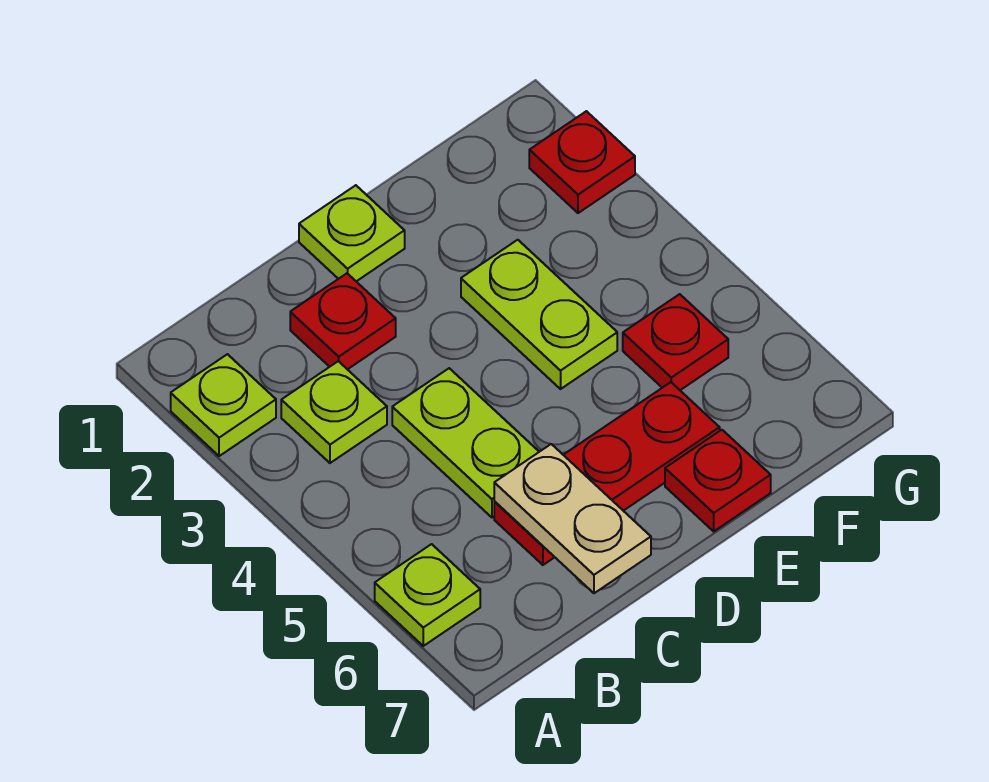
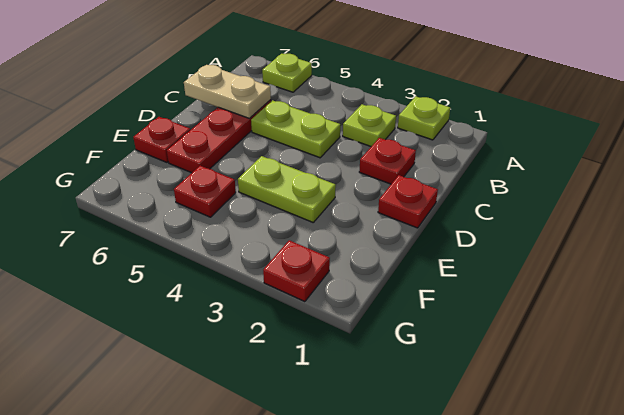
lime plate D1 level 1 -> red plate D1 level 1

